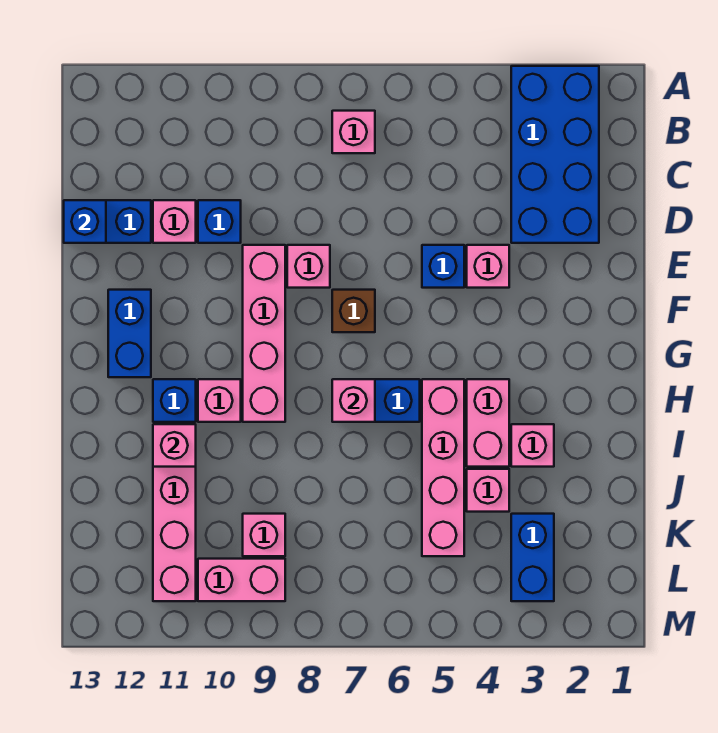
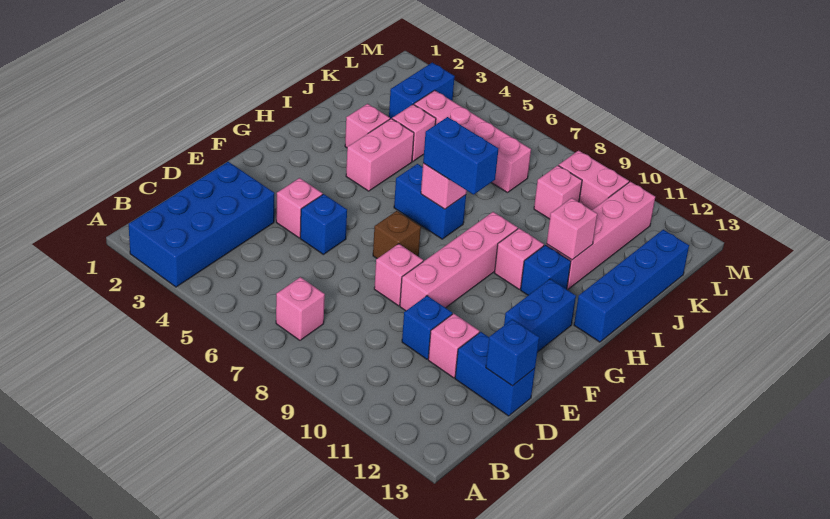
pink brick H5:K5 level 1 -> pink brick K4:K7 level 1
none -> blue brick H7:H8 level 3
none -> blue brick H13:K13 level 1

